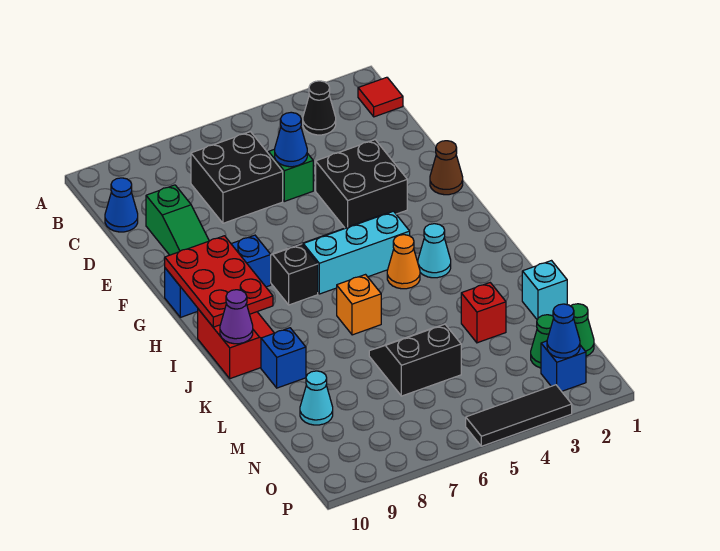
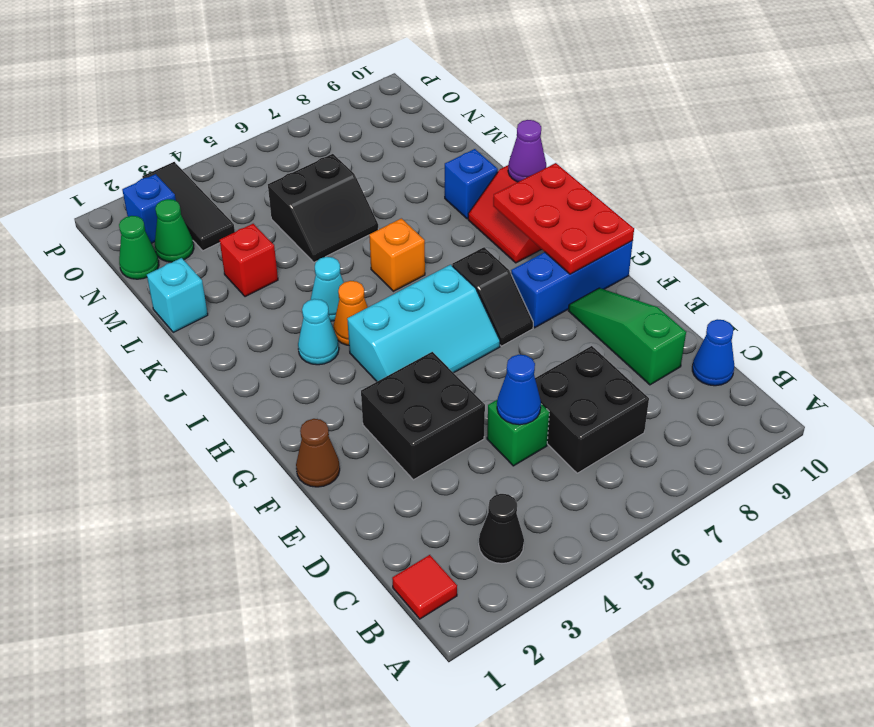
cyan cone M9 level 1 -> cyan cone J4 level 1
blue cone O2 level 2 -> none
black tile P3:P5 level 1 -> black tile N3:P3 level 1

